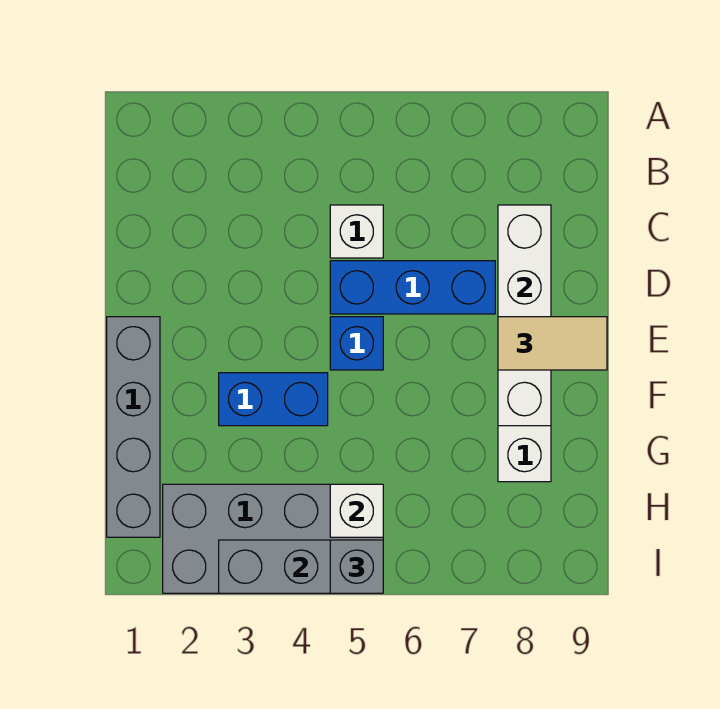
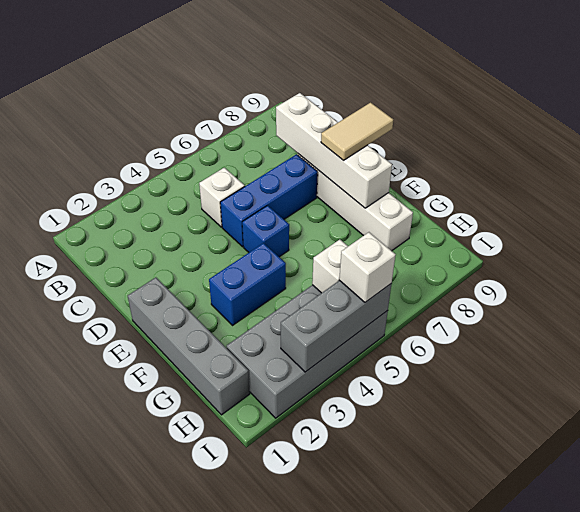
grey brick I5 level 3 -> white brick I5 level 3

